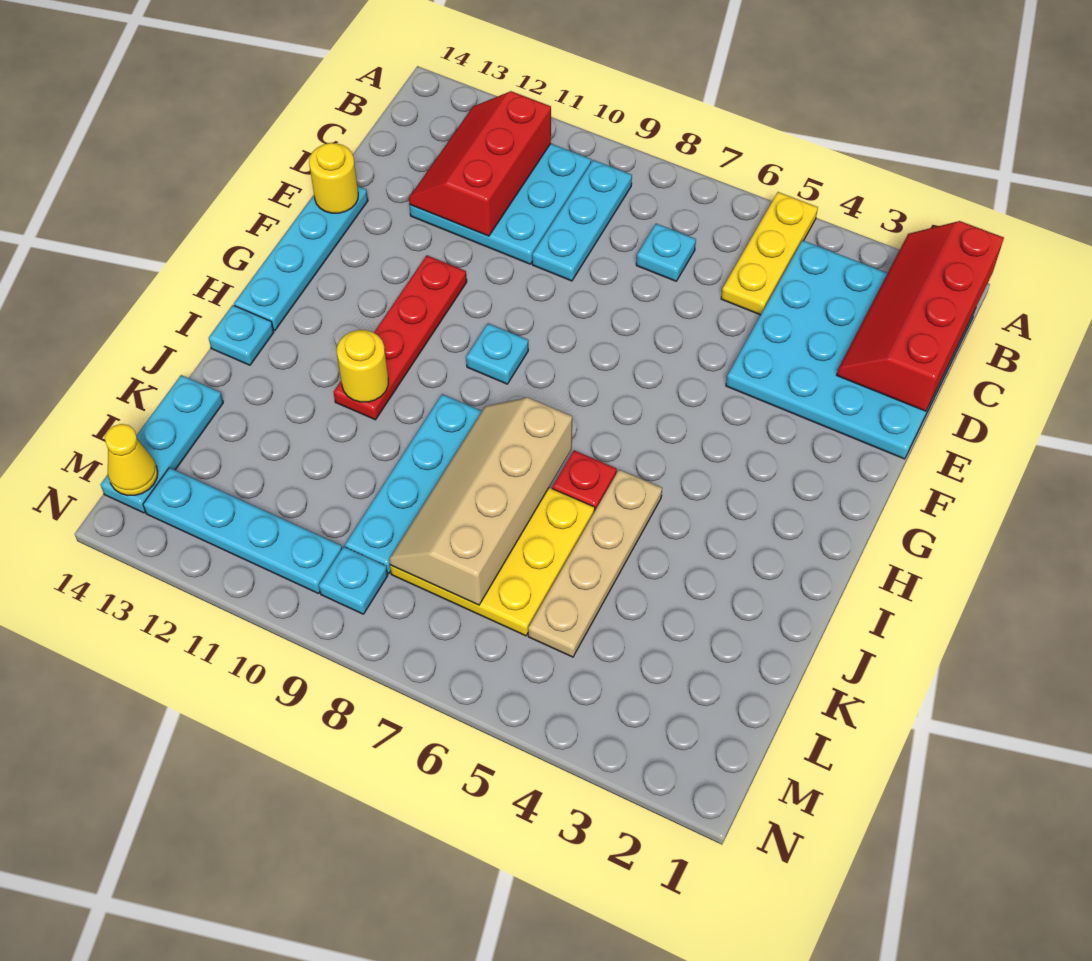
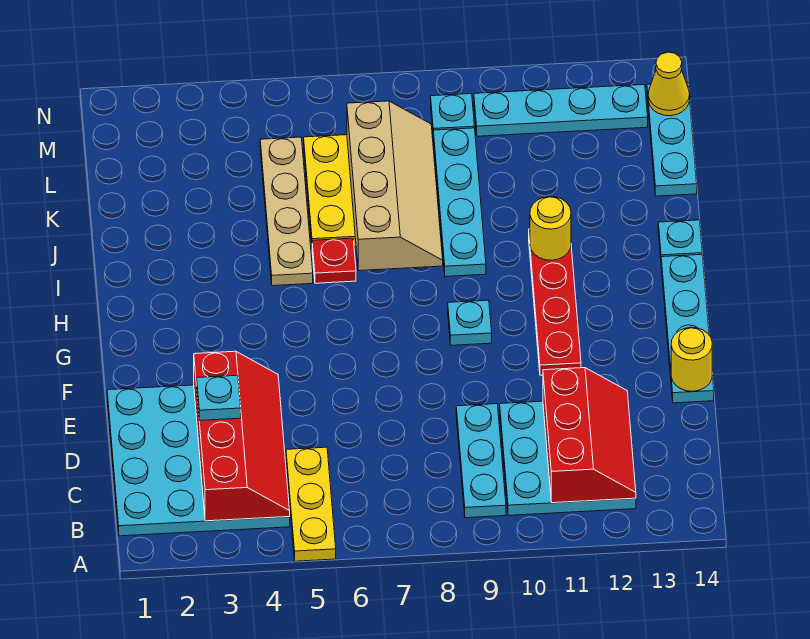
red slope A1:D2 level 2 top 1 -> red slope B3:E4 level 2 top 3
cyan plate C7 level 1 -> cyan plate D3 level 3

